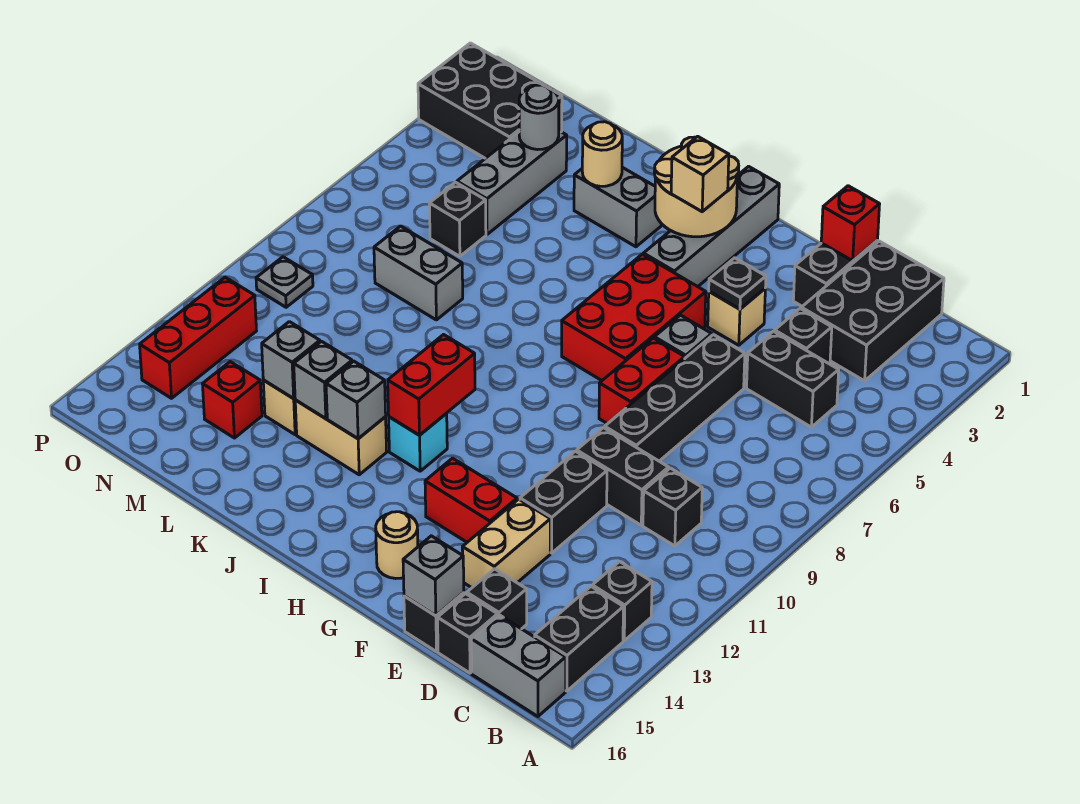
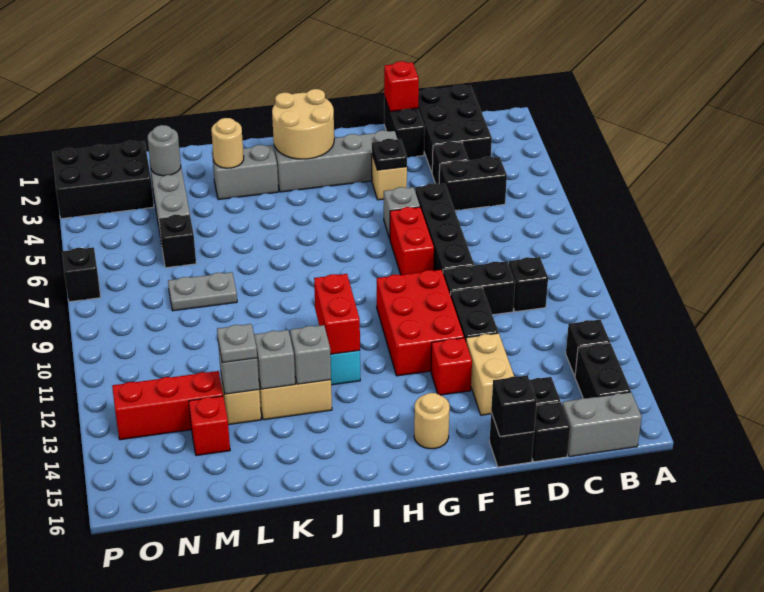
grey brick E16 level 2 -> black brick E16 level 2
red brick F13:G13 level 1 -> red brick F13 level 1
red brick G5:H7 level 1 -> red brick F10:G12 level 1
grey brick H1:H4 level 1 -> grey brick F3:I3 level 1
tan brick H3 level 3 -> none
grey brick L8:M8 level 1 -> grey plate L8:M8 level 1
grey plate O10 level 1 -> grey plate L13 level 3
red brick O12:O14 level 1 -> red brick M13:O13 level 1
none -> black brick P7 level 1

